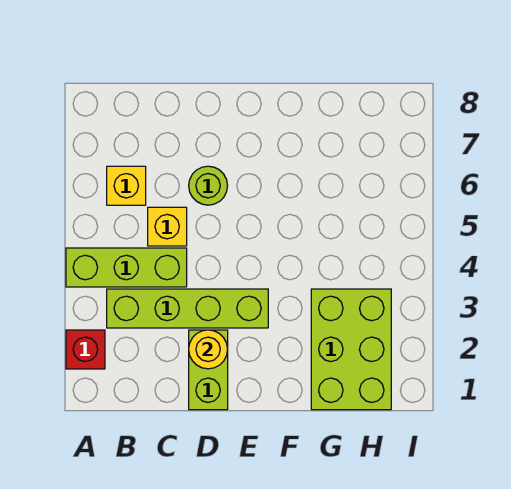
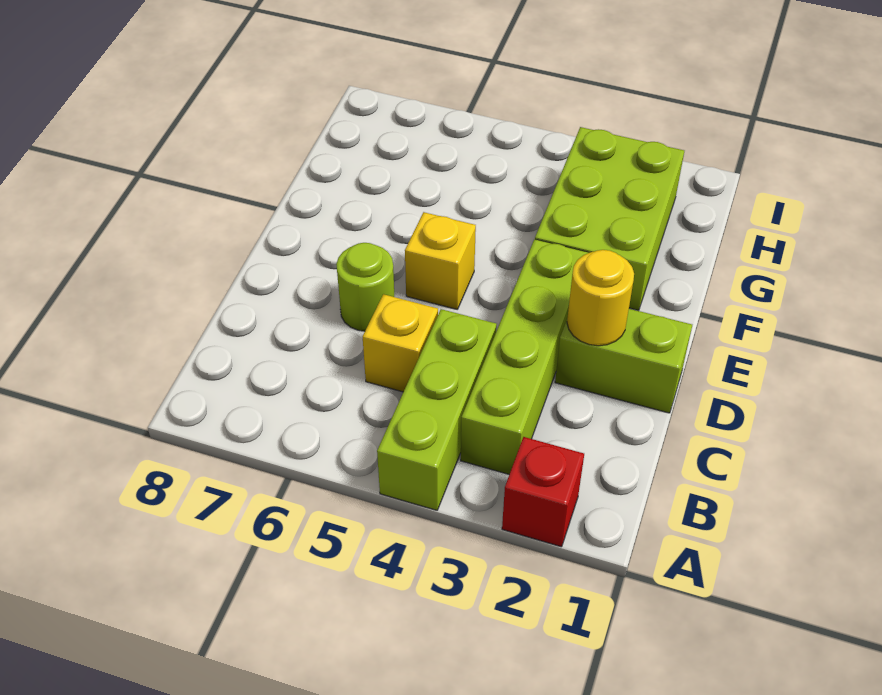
yellow brick B6 level 1 -> yellow brick E5 level 1
lime brick G1:H3 level 1 -> lime brick F2:H3 level 1

